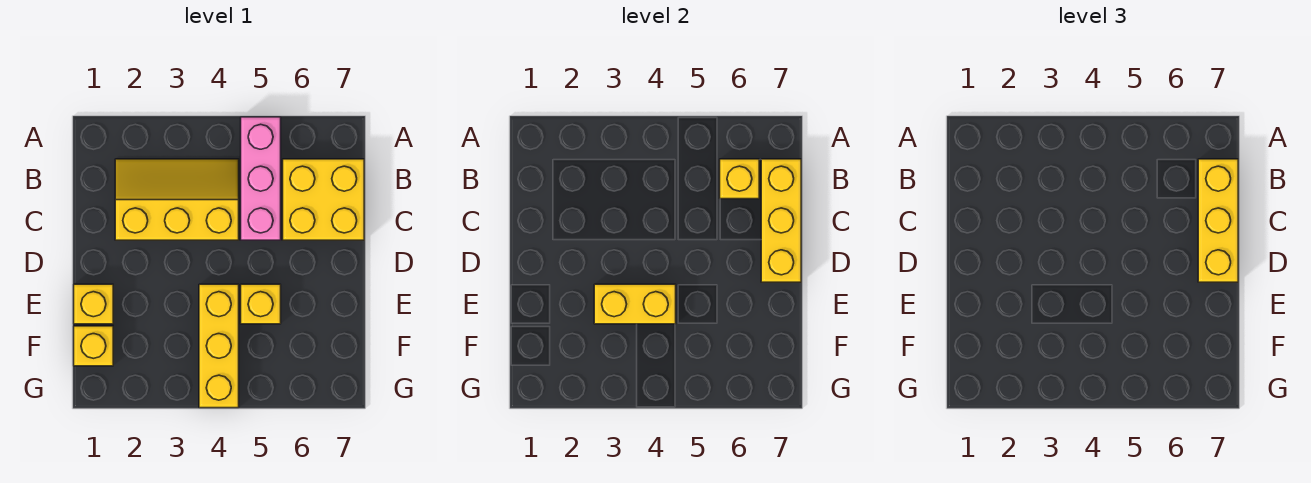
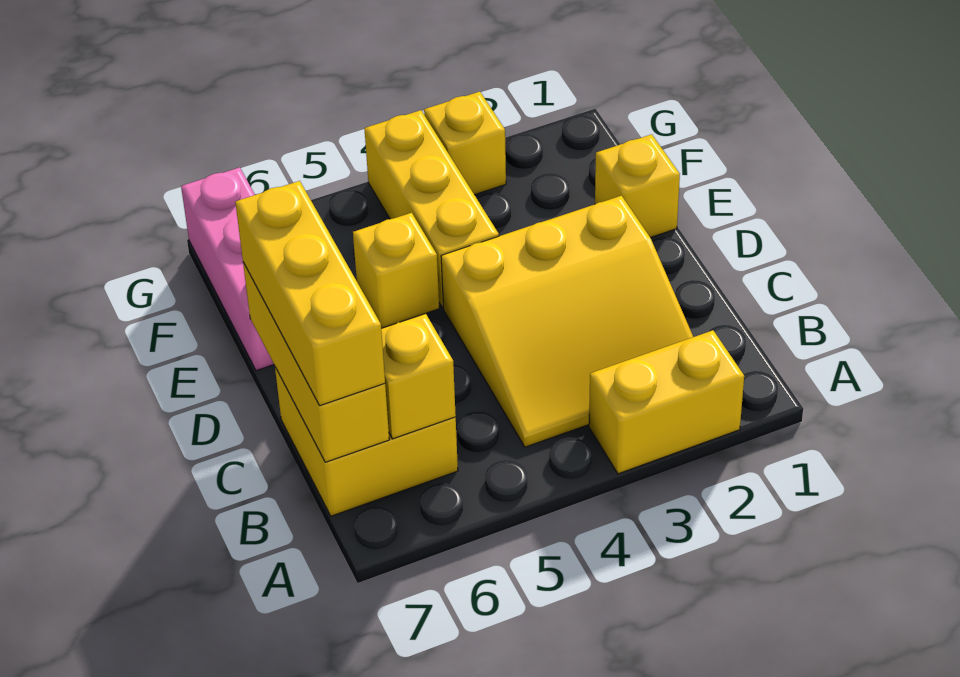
pink brick A5:C5 level 1 -> pink brick E7:G7 level 1
yellow slope B2:C4 level 1 top C -> yellow slope B2:D4 level 1 top D
yellow brick E3:E4 level 2 -> yellow brick A2:A3 level 1
yellow brick F1 level 1 -> yellow brick G3 level 1

